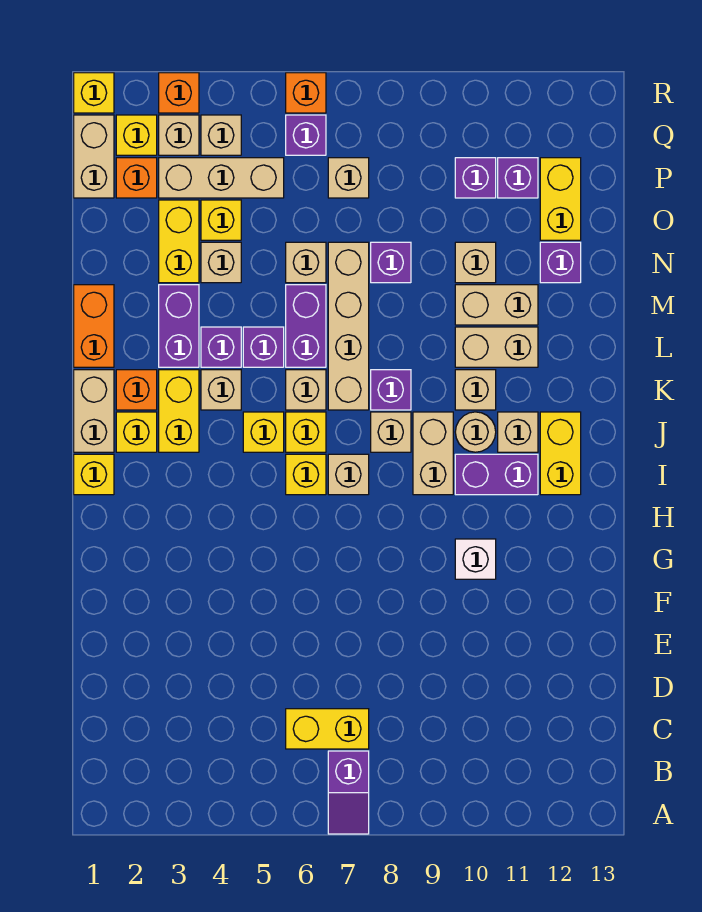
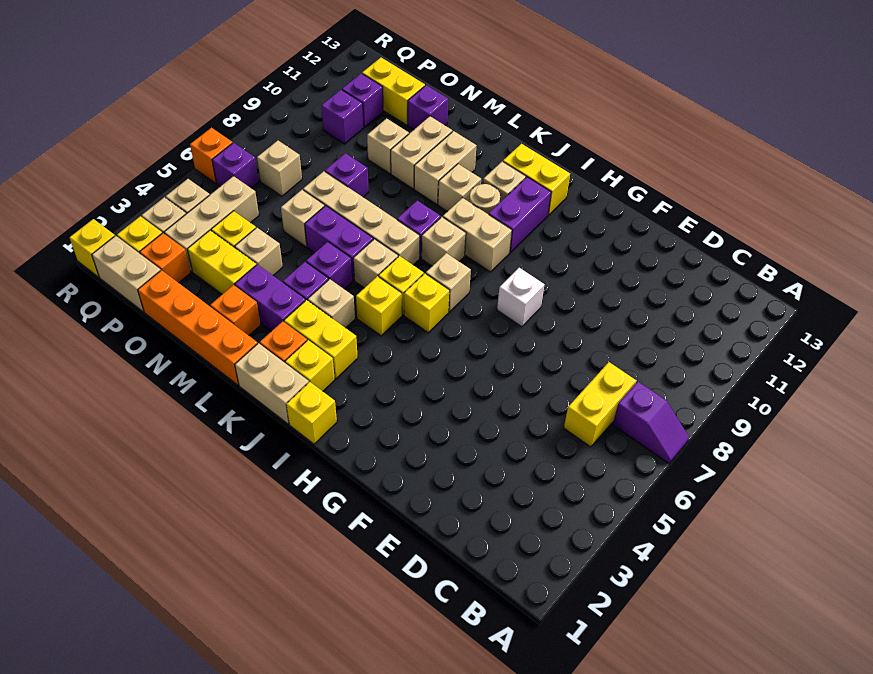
white brick G10 level 1 -> white brick G8 level 1
orange brick L1:M1 level 1 -> orange brick L1:O1 level 1
orange brick R3 level 1 -> orange brick M2 level 1

